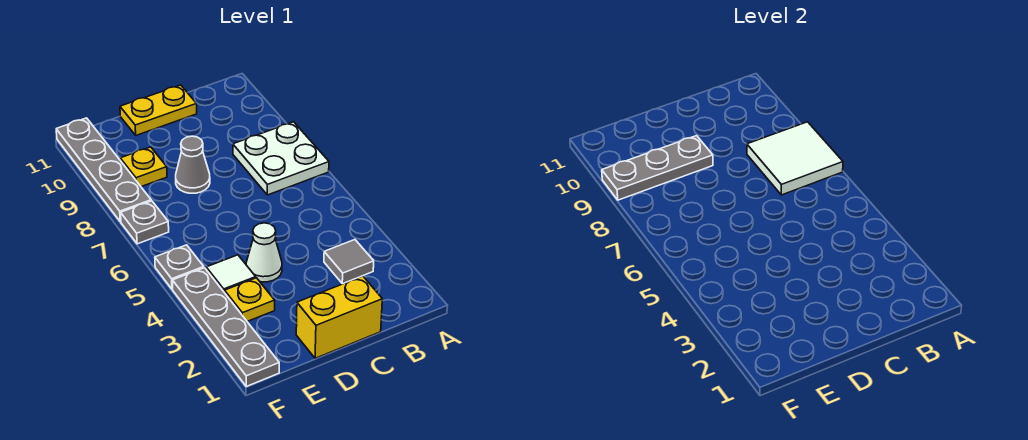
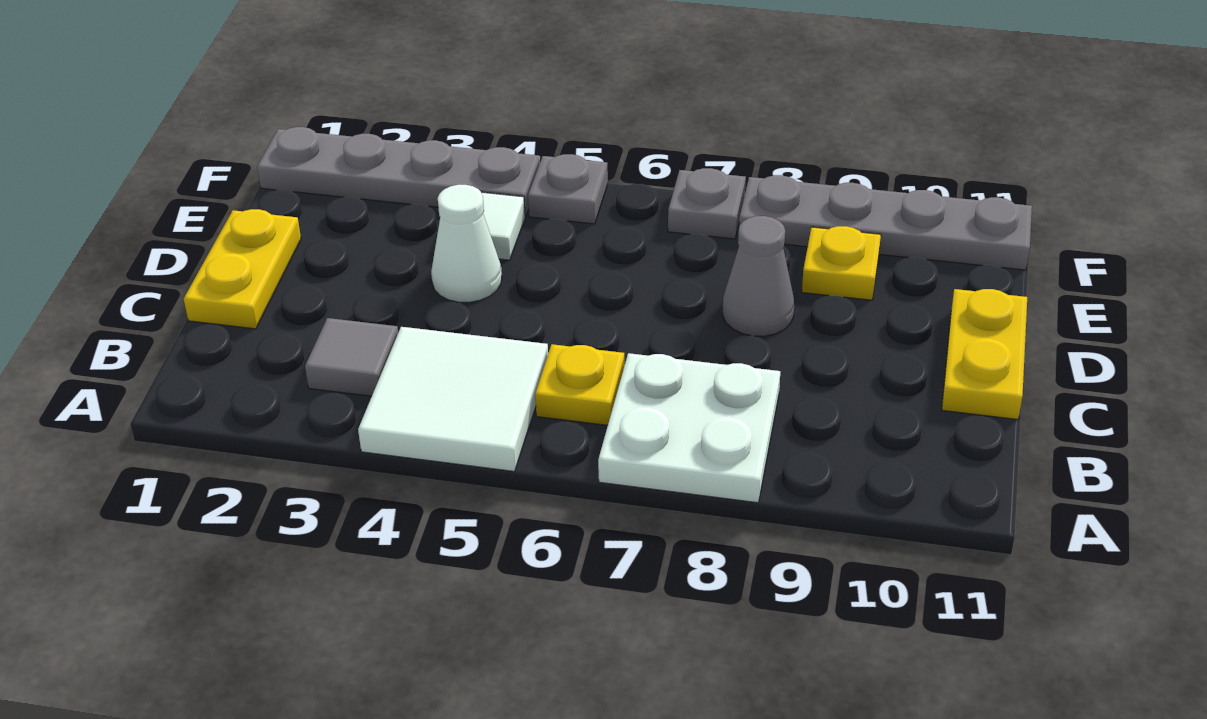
white tile A7:B8 level 2 -> white tile A4:B5 level 1
yellow brick C1:D1 level 1 -> yellow plate C1:D1 level 1
grey plate D9:F9 level 2 -> none
yellow plate E3 level 1 -> yellow plate B6 level 1

